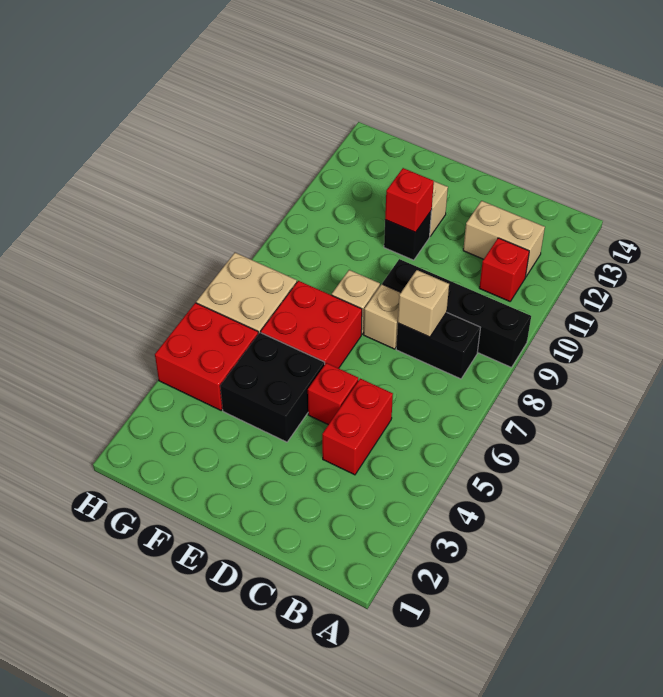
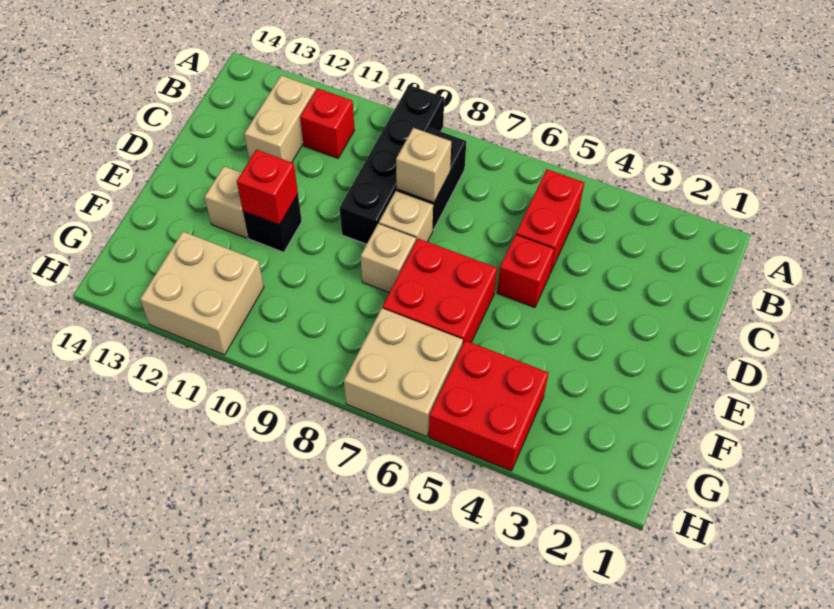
red brick C4:C5 level 1 -> red brick B5:C5 level 1
black brick E4:F5 level 1 -> none
none -> tan brick G11:H12 level 1

